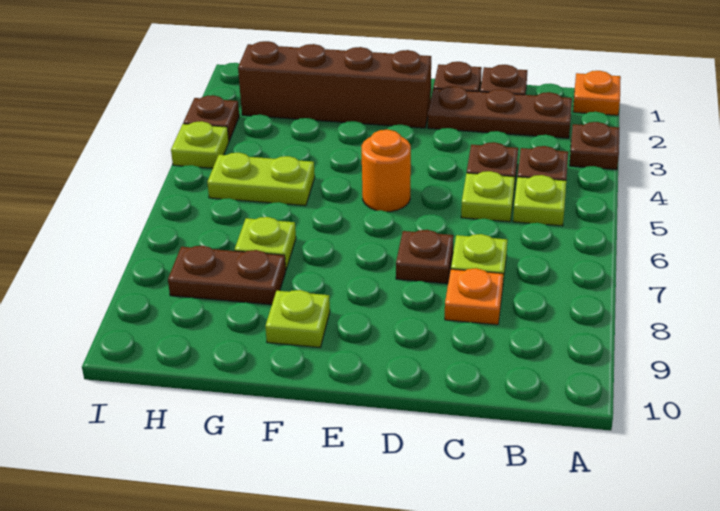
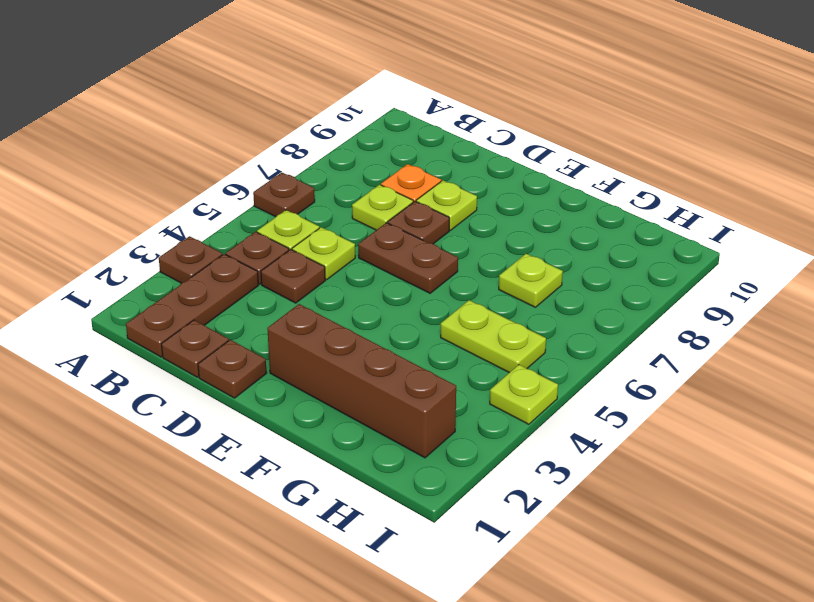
orange plate A1 level 1 -> none
brown plate B2:D2 level 1 -> brown plate B1:B3 level 1
orange round brick E5 level 1 -> none
lime plate F9 level 1 -> lime plate D8 level 1
brown plate G8:H8 level 1 -> brown plate D6:E6 level 1
brown plate I3 level 1 -> brown plate A6 level 1

